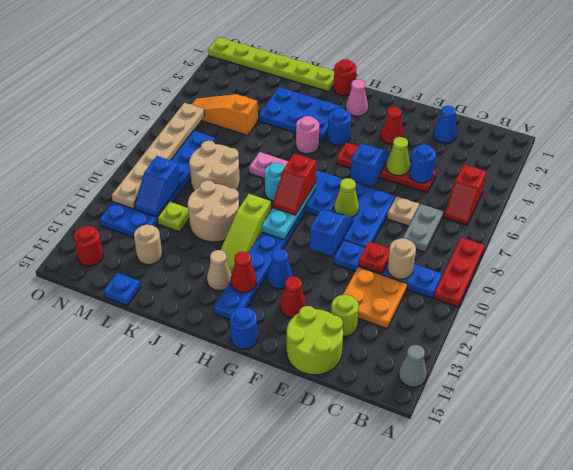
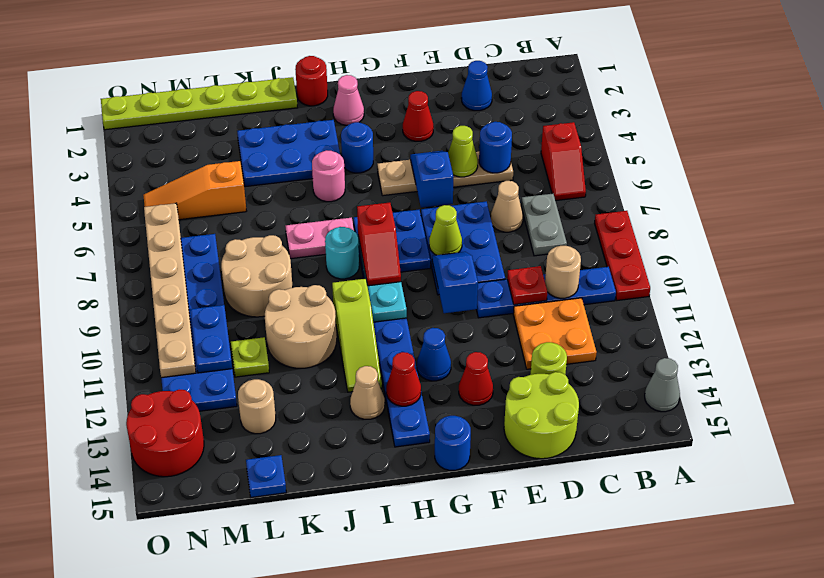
red plate D5:G5 level 1 -> tan plate D5:G5 level 1
tan plate D7 level 1 -> tan cone D7 level 1
blue slope M10:M11 level 2 top 10 -> blue plate M10:M11 level 2
red round brick N14 level 1 -> red round brick N13:O14 level 1

